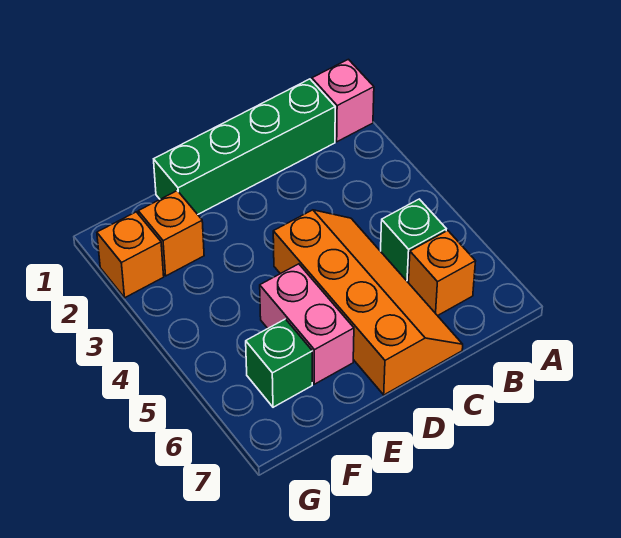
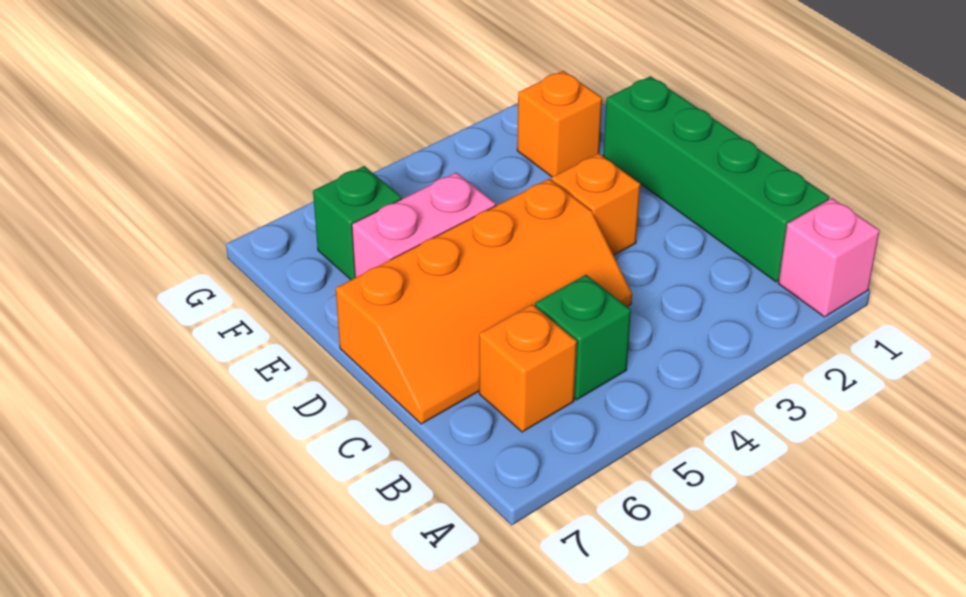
orange brick G2 level 1 -> orange brick D3 level 1

